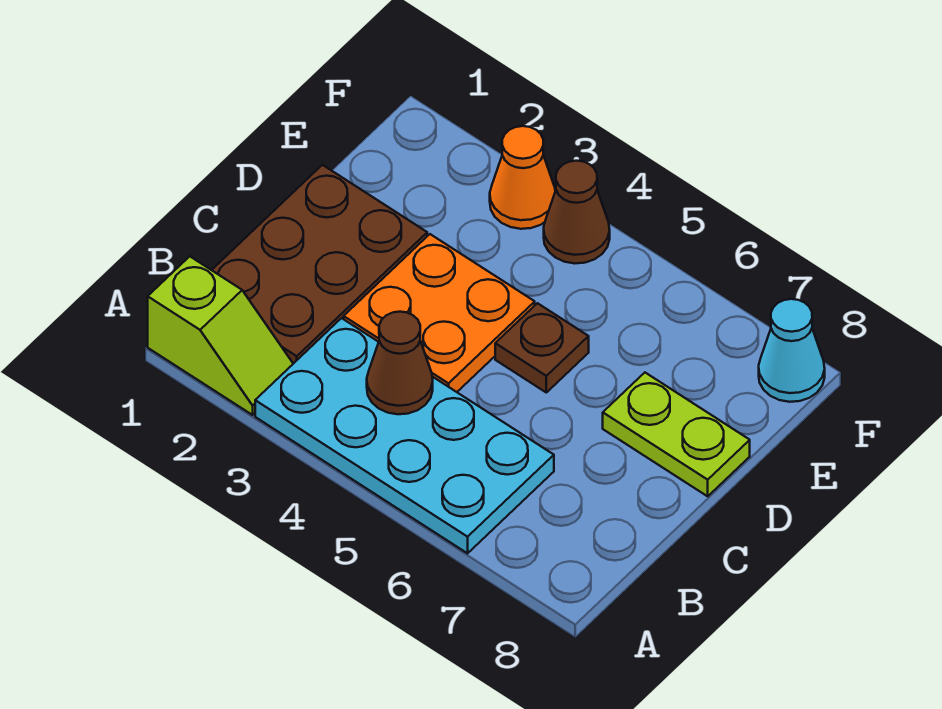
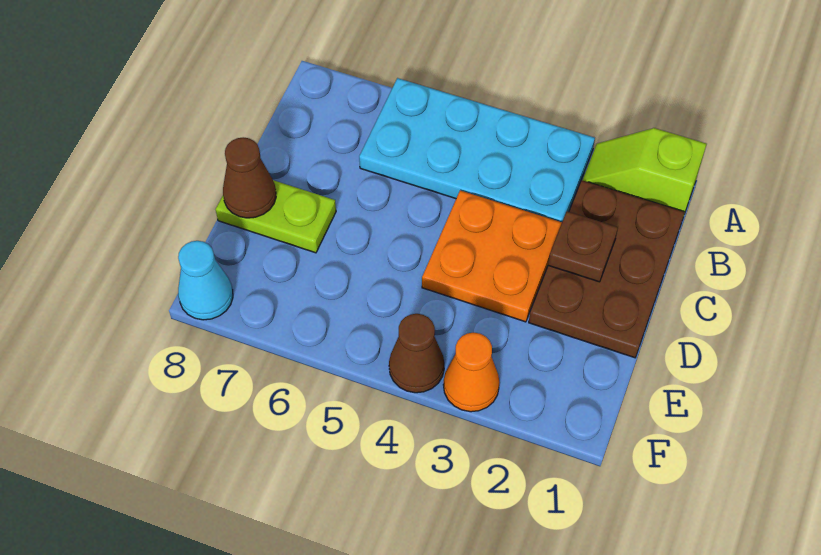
brown cone B4 level 2 -> brown cone D8 level 2
brown plate D5 level 1 -> brown plate C2 level 2

